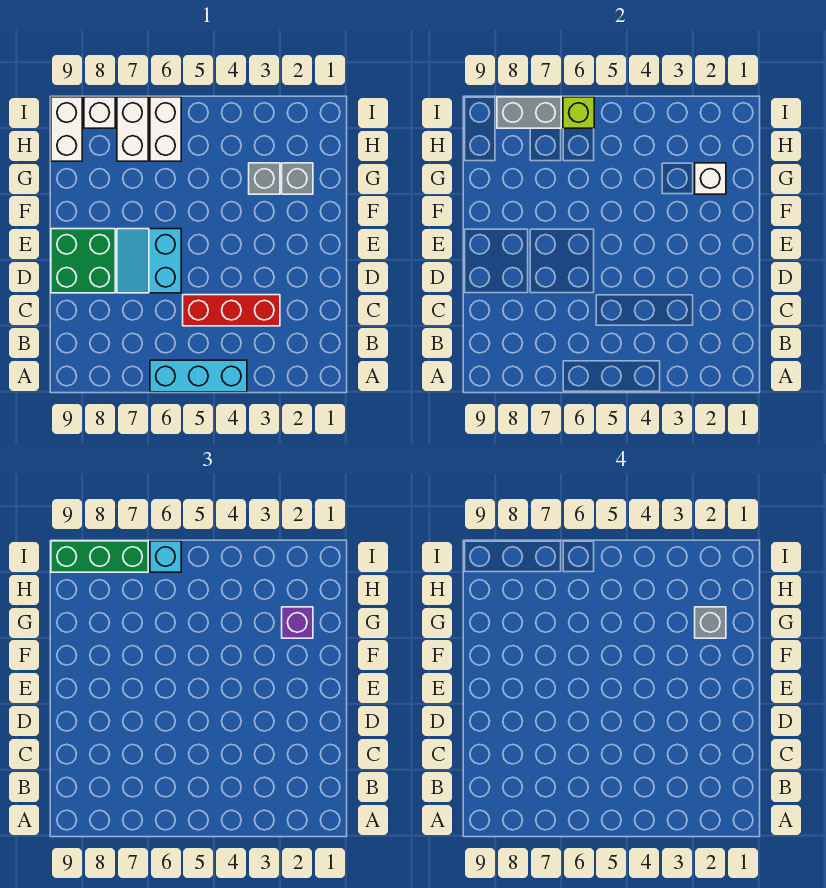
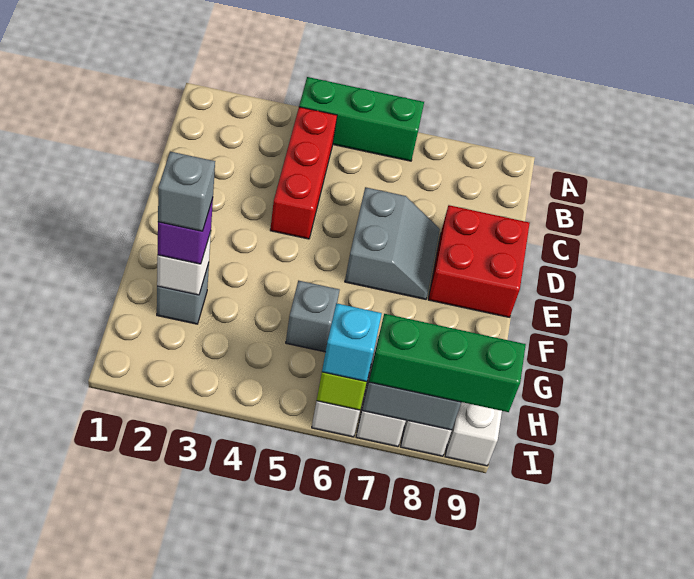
cyan brick A4:A6 level 1 -> green brick A4:A6 level 1
red brick C3:C5 level 1 -> red brick B4:D4 level 1
cyan slope D6:E7 level 1 top 6 -> grey slope D6:E7 level 1 top 6
green brick D8:E9 level 1 -> red brick D8:E9 level 1
grey brick G3 level 1 -> grey brick G5 level 1

